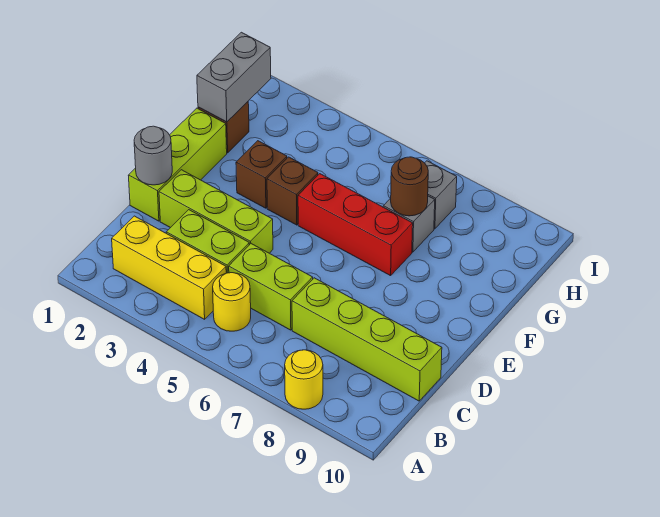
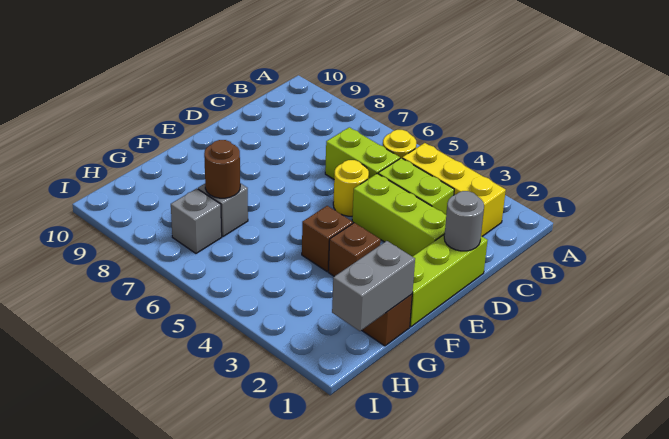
yellow round brick A8 level 1 -> yellow round brick D5 level 1
lime brick C7:C10 level 1 -> none
red brick F5:F7 level 1 -> none

